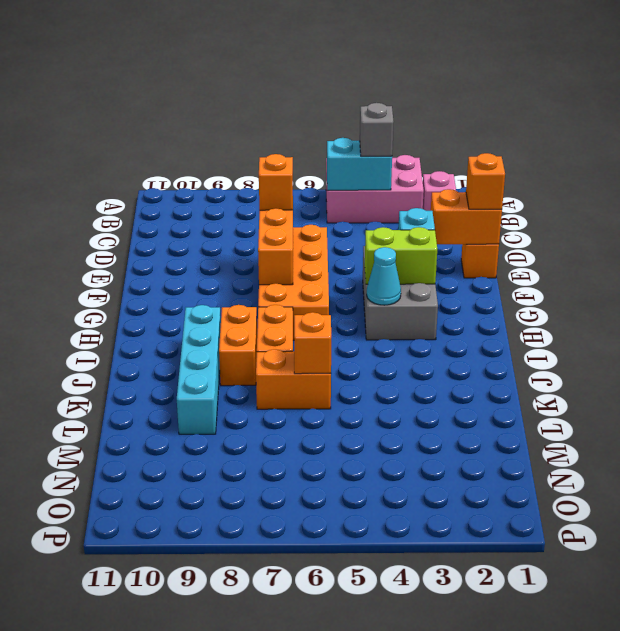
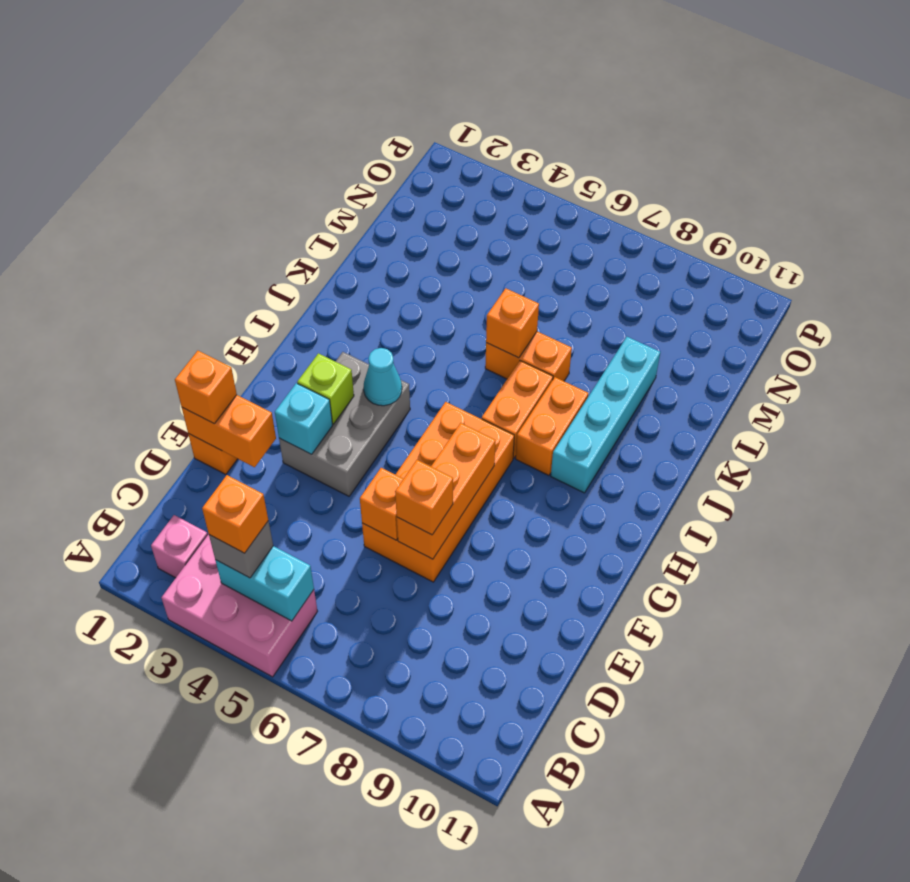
none -> orange brick B4 level 4
none -> orange brick E6 level 2
lime brick G3:G4 level 2 -> lime brick G3 level 2

